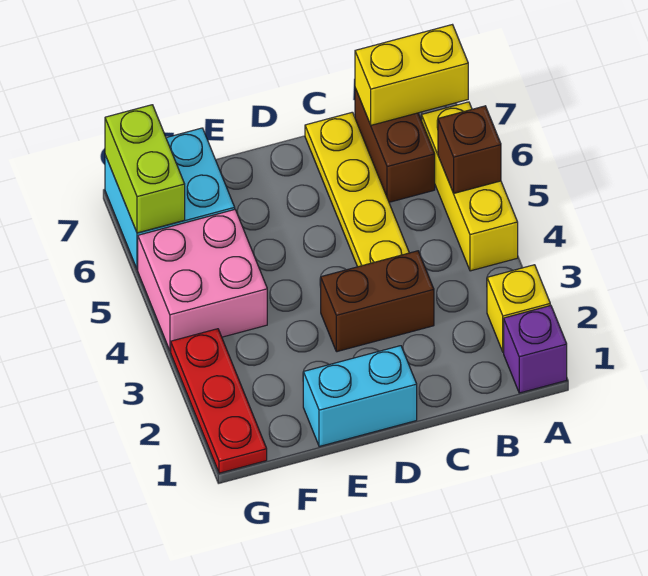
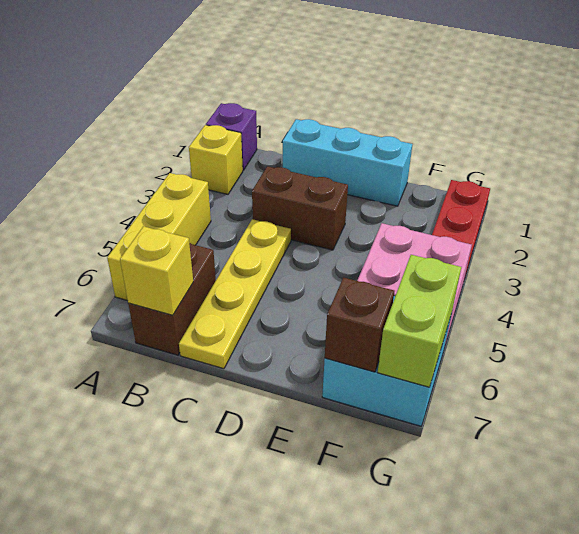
brown brick A5 level 2 -> brown brick F7 level 2
yellow brick A7:B7 level 2 -> yellow brick B7 level 2
cyan brick D1:E1 level 1 -> cyan brick C1:E1 level 1

